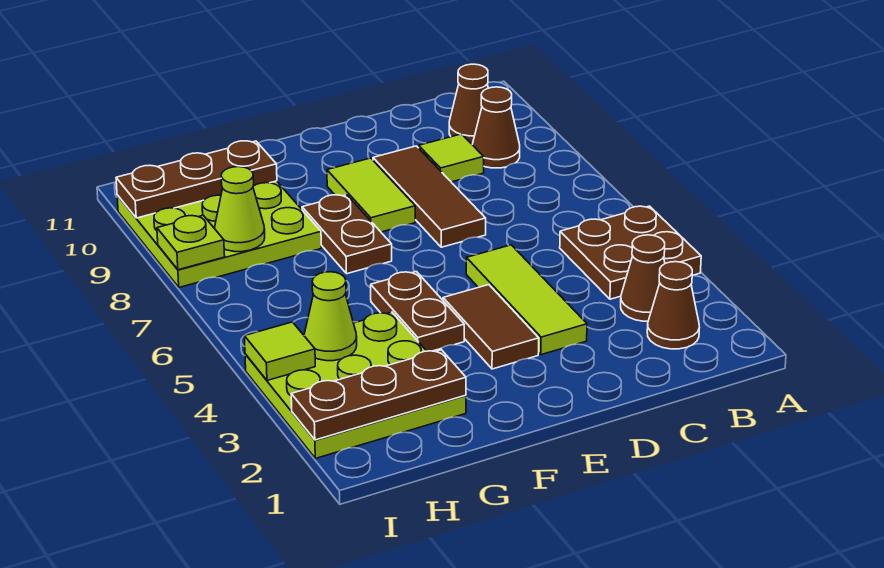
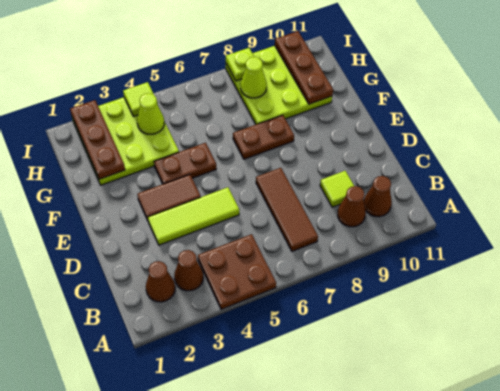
brown tile D7:D9 level 1 -> brown tile B7:D7 level 1
lime tile E8:E9 level 1 -> none

